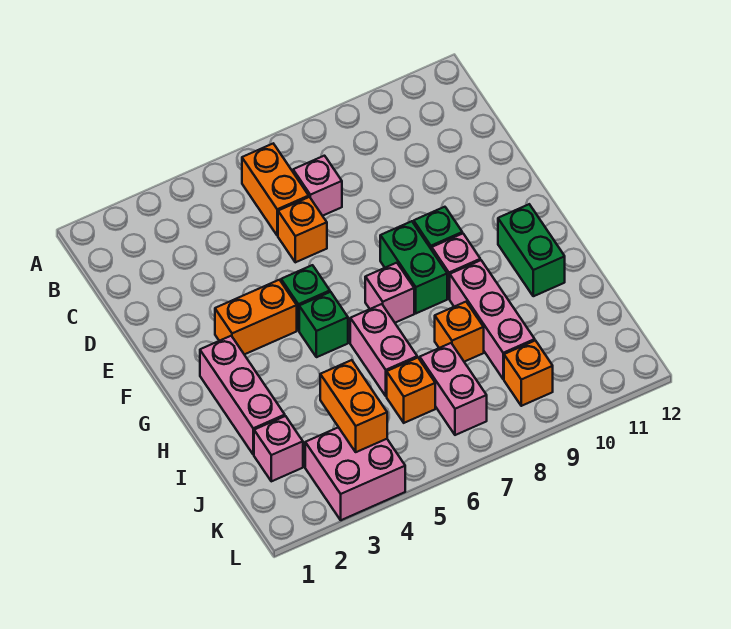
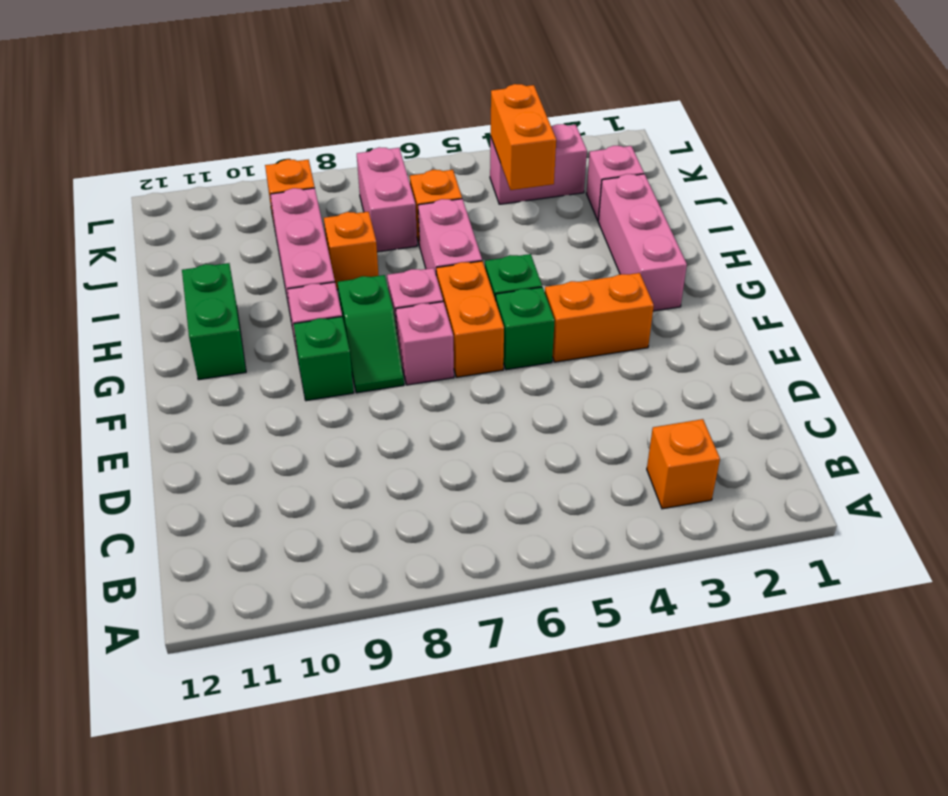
orange brick B6:C6 level 1 -> orange brick F6:G6 level 1
pink brick C7 level 1 -> pink brick F7 level 1
orange brick D6 level 1 -> orange brick B3 level 1
green brick F8:G8 level 1 -> green slope F8:G8 level 1 top G
pink brick K3:L4 level 1 -> pink brick K3:K4 level 1

